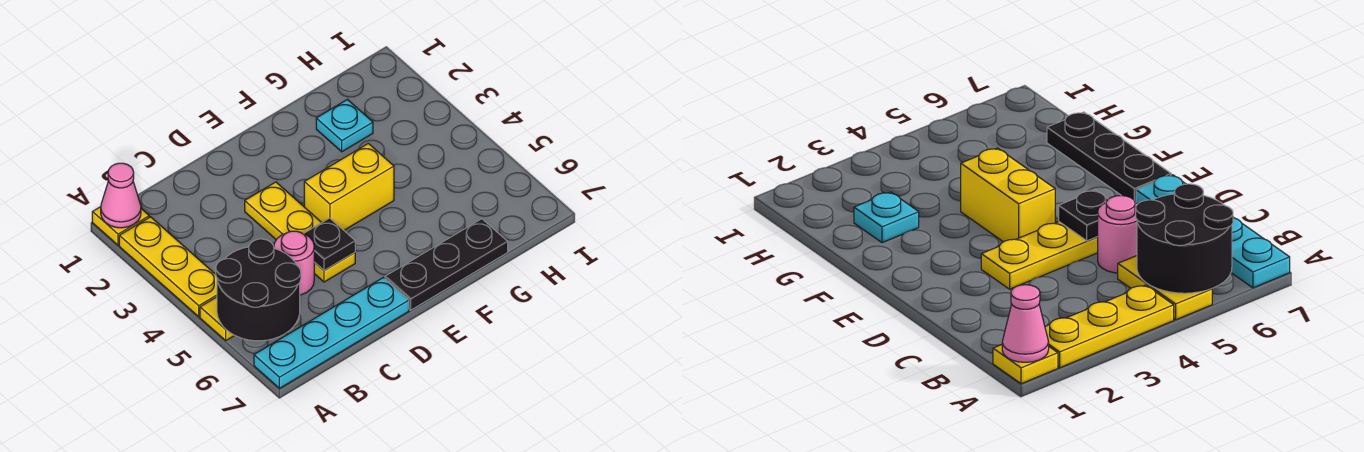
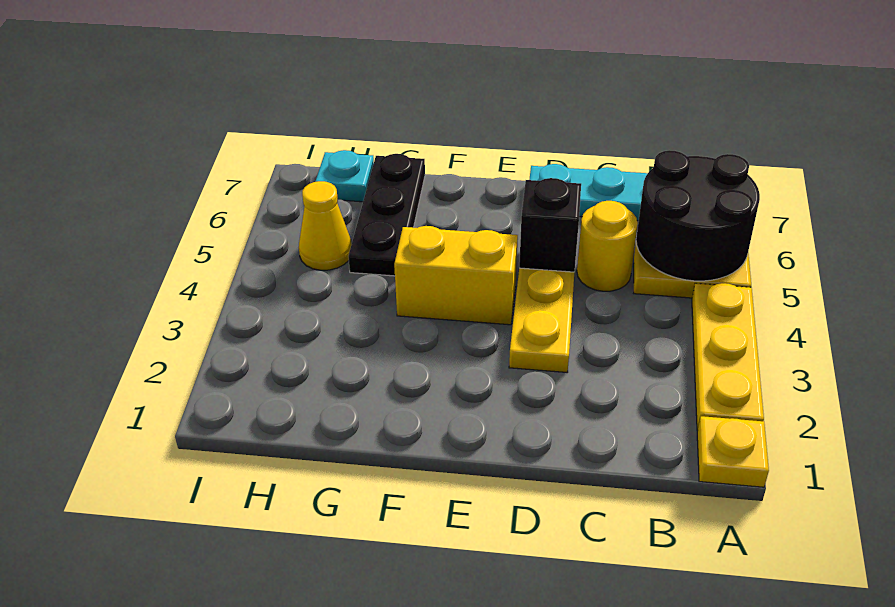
pink cone A1 level 2 -> none
pink round brick C5 level 1 -> yellow round brick C5 level 1
black plate D5 level 2 -> black brick D5 level 2
black plate E7:G7 level 1 -> black plate G5:G7 level 1
cyan plate G2 level 1 -> cyan plate H7 level 1
none -> yellow cone H5 level 1

